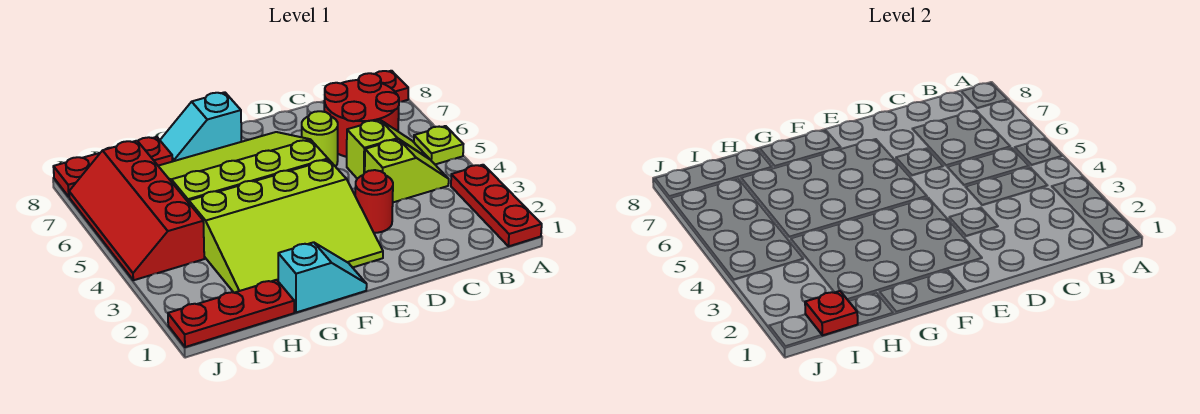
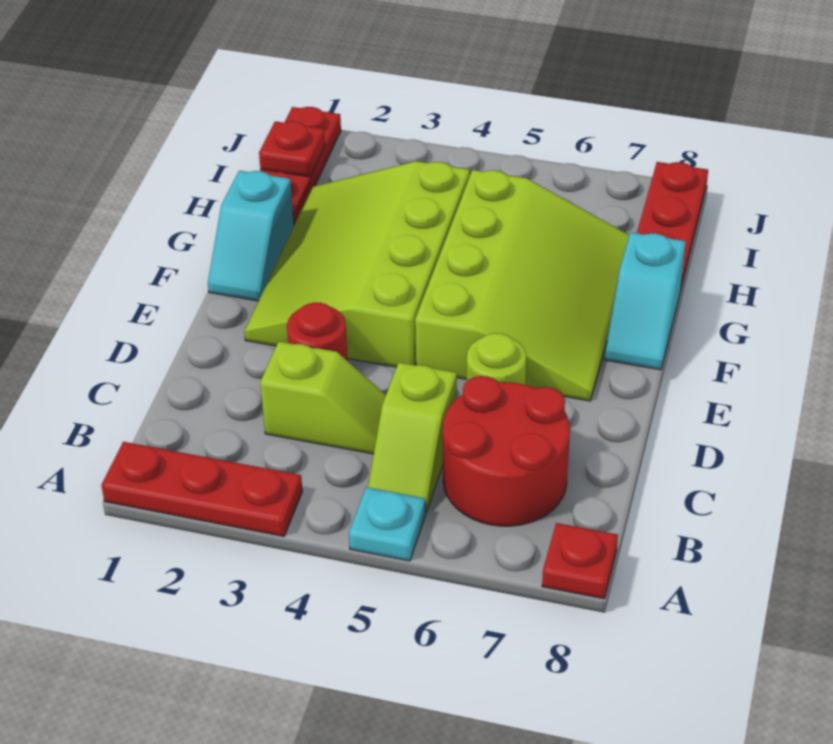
lime plate A5 level 1 -> cyan plate A5 level 1
lime slope B4:C4 level 1 top C -> lime slope C3:C4 level 1 top 3
cyan slope F8:G8 level 1 top F -> cyan slope F8:G8 level 1 top G
red slope I4:J7 level 1 top I -> none

